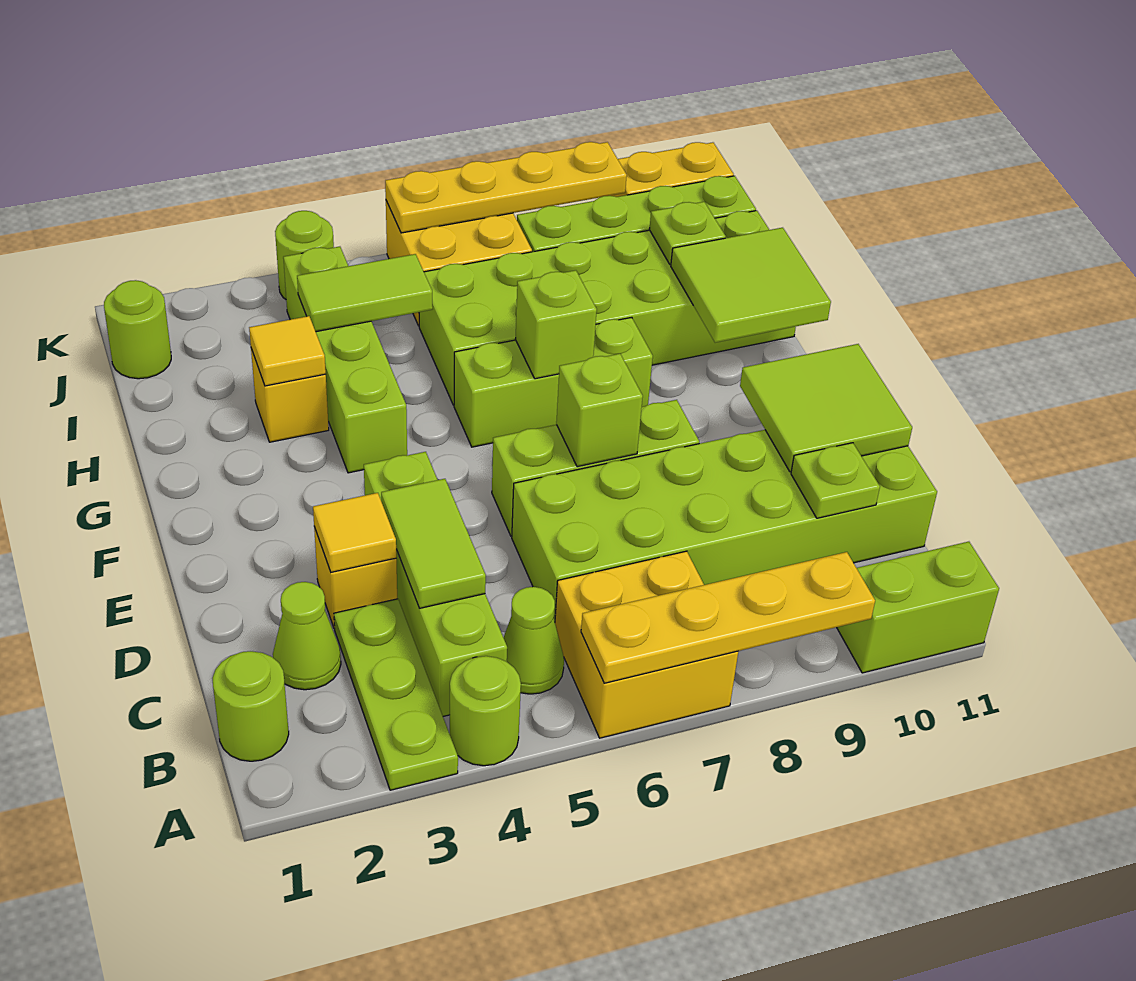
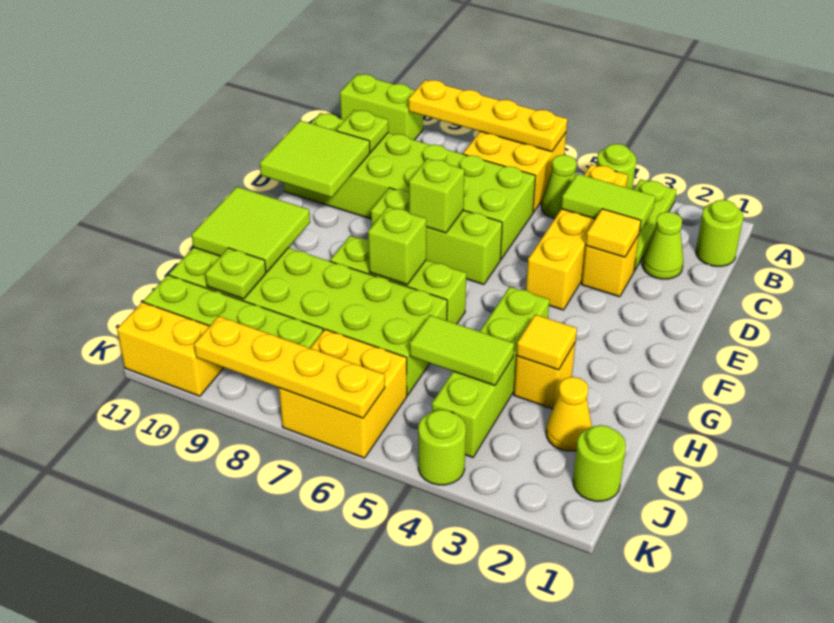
lime brick B4:E4 level 1 -> yellow brick B4:E4 level 1
lime tile C4:D4 level 2 -> lime tile C3:C4 level 2
none -> yellow cone I2 level 1

